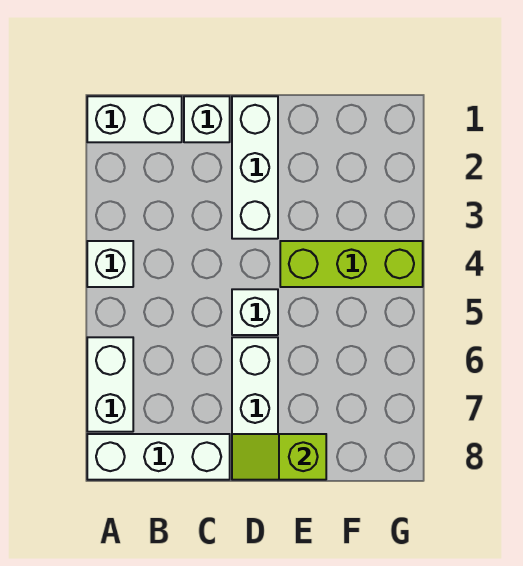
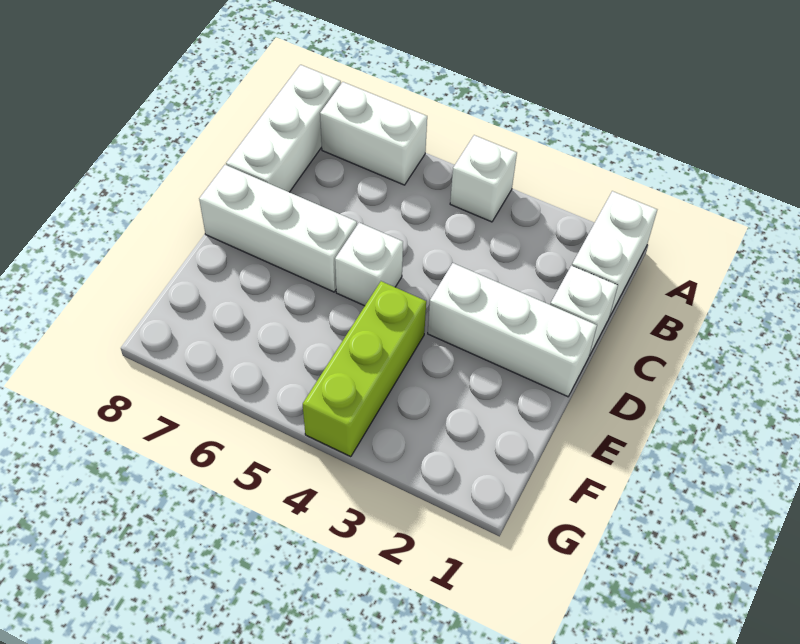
lime slope D8:E8 level 2 top E -> none

